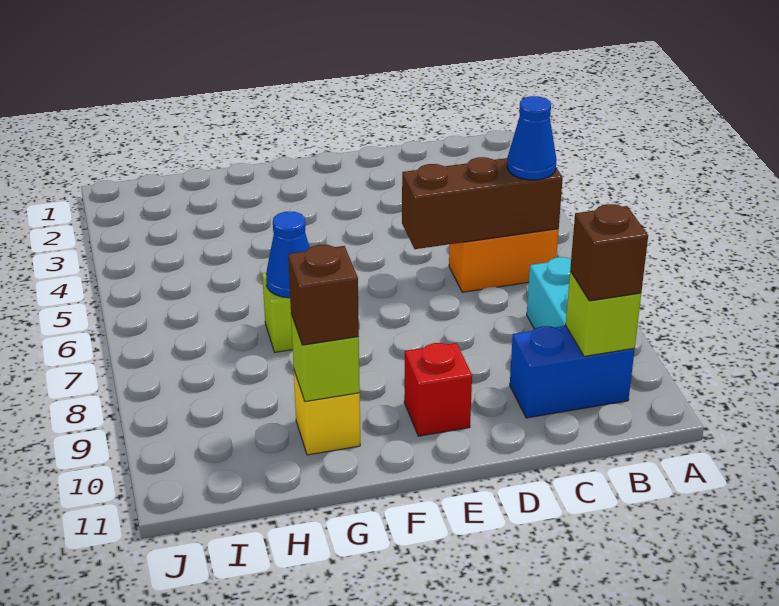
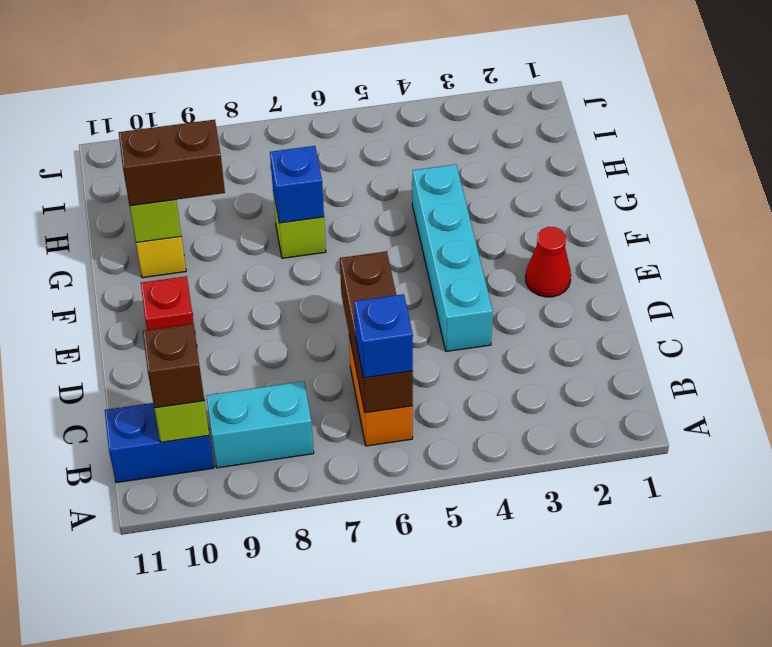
blue cone B6 level 3 -> blue brick B6 level 3
blue brick B10:C10 level 1 -> blue brick B10:B11 level 1
none -> cyan brick D4:G4 level 1
none -> red cone E2 level 1
blue cone G7 level 2 -> blue brick G7 level 2
brown brick G10 level 3 -> brown brick G9:G10 level 3

